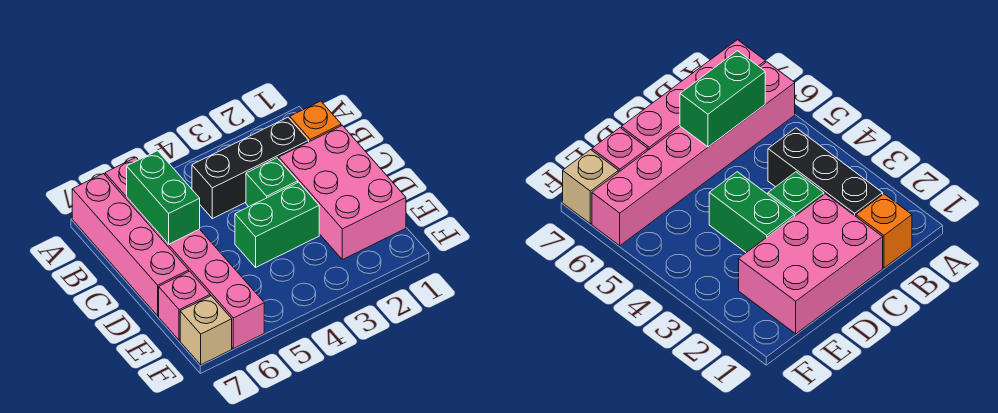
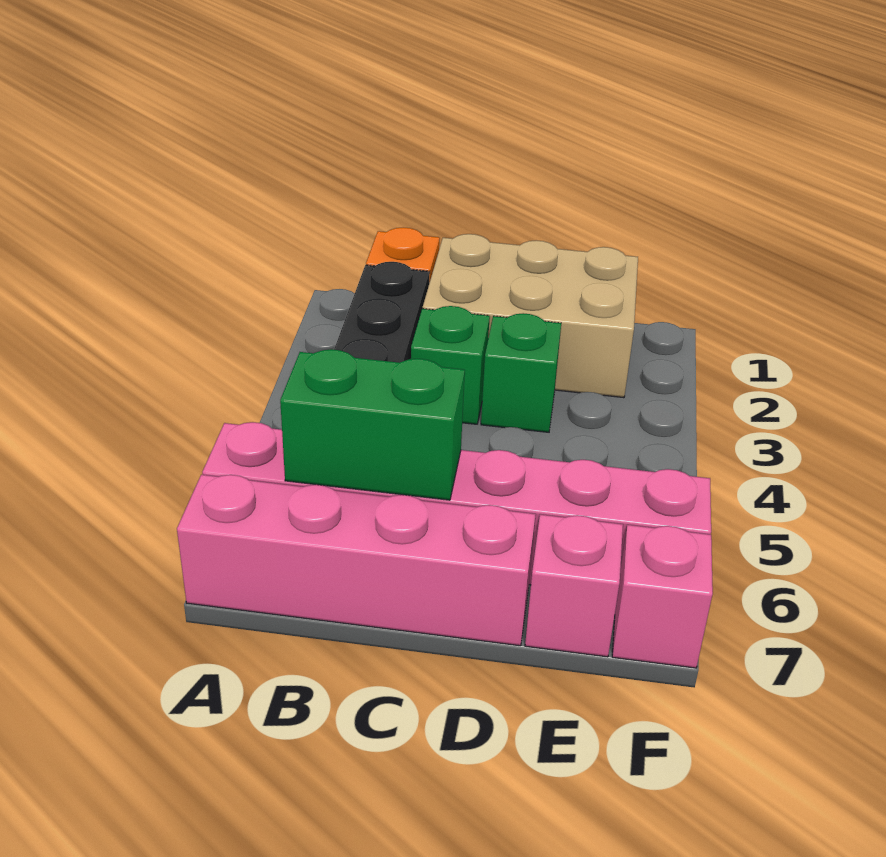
pink brick C1:E2 level 1 -> tan brick C1:E2 level 1
green brick D3:D4 level 1 -> green brick D3 level 1
tan brick F7 level 1 -> pink brick F7 level 1

